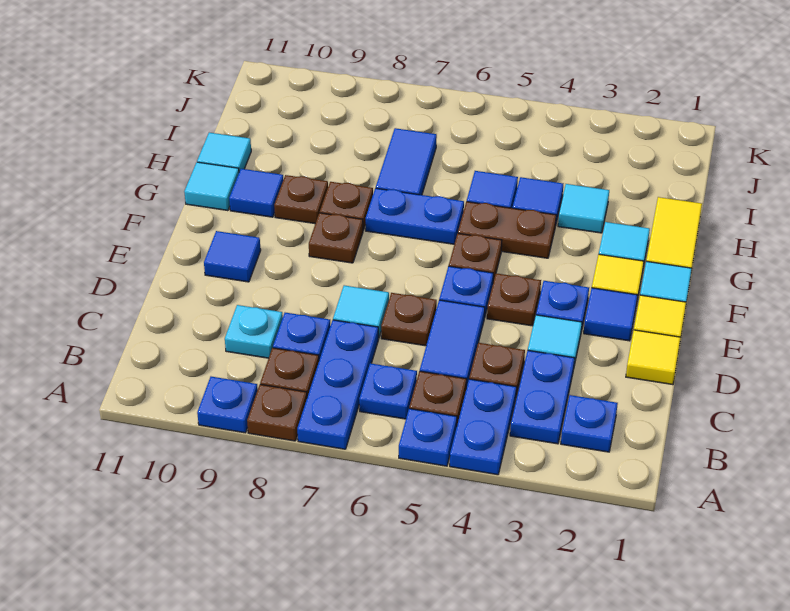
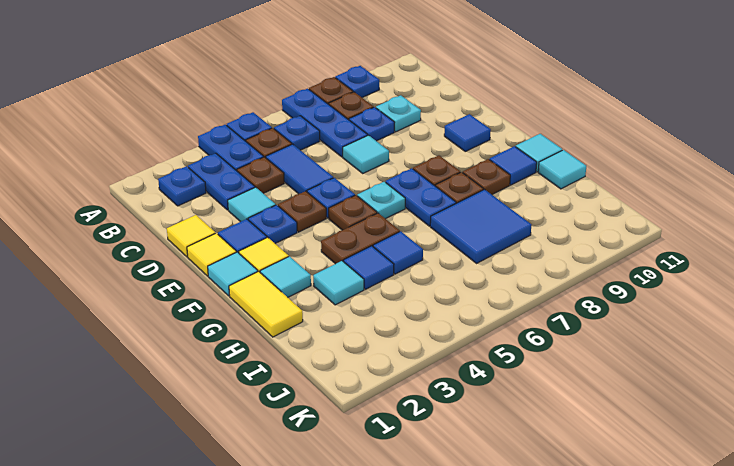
brown plate D6 level 1 -> none
none -> cyan plate F6 level 1
blue plate G6:G7 level 1 -> blue plate F7:G7 level 1
blue tile H7:I7 level 1 -> blue tile H7:I8 level 1

